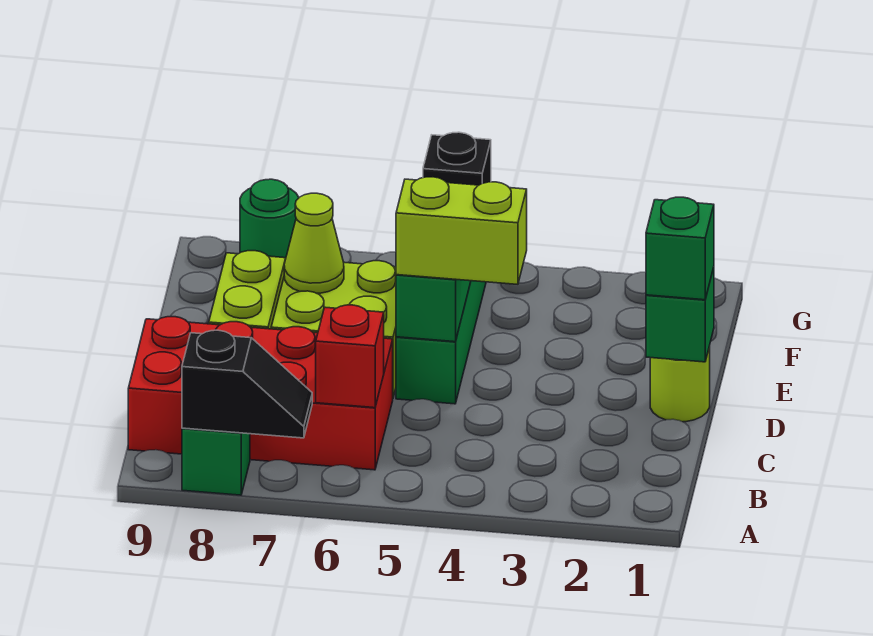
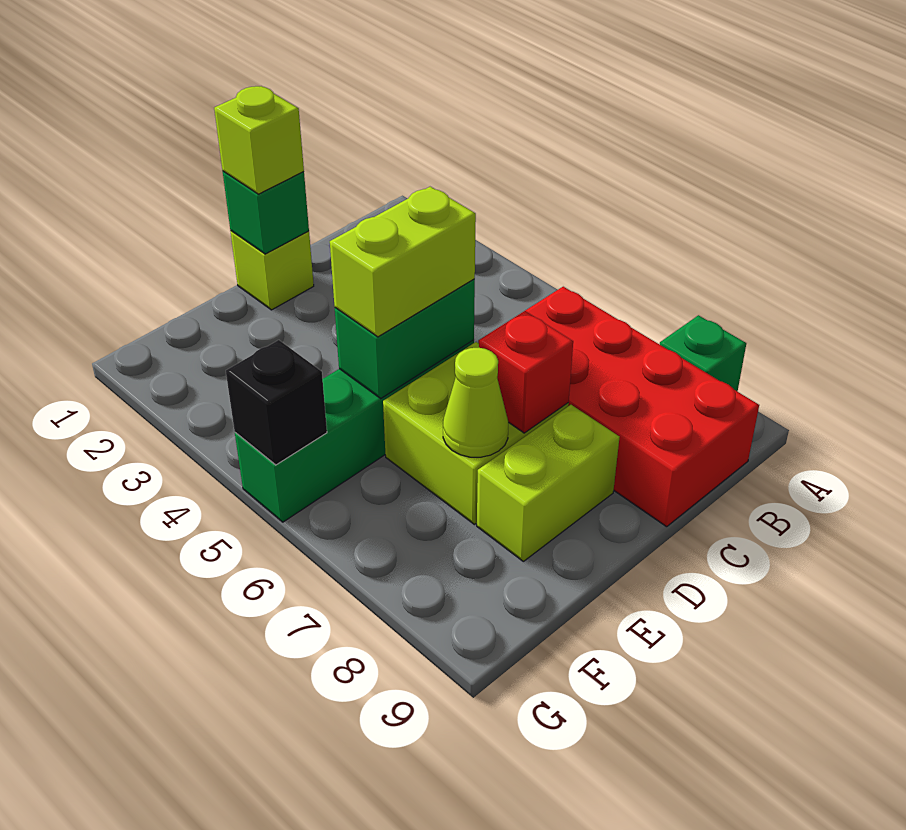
black slope A7:A8 level 2 top 8 -> none
red brick B6 level 2 -> red brick D7 level 2
lime round brick D1 level 1 -> lime brick D1 level 1
green brick D1 level 3 -> lime brick D1 level 3
lime brick D4:D5 level 3 -> lime brick D5:E5 level 3
green round brick G8 level 1 -> none

